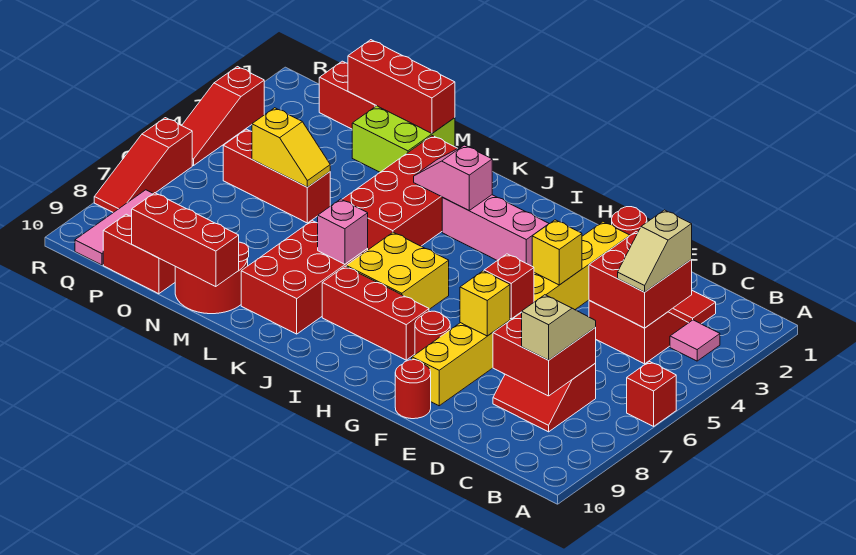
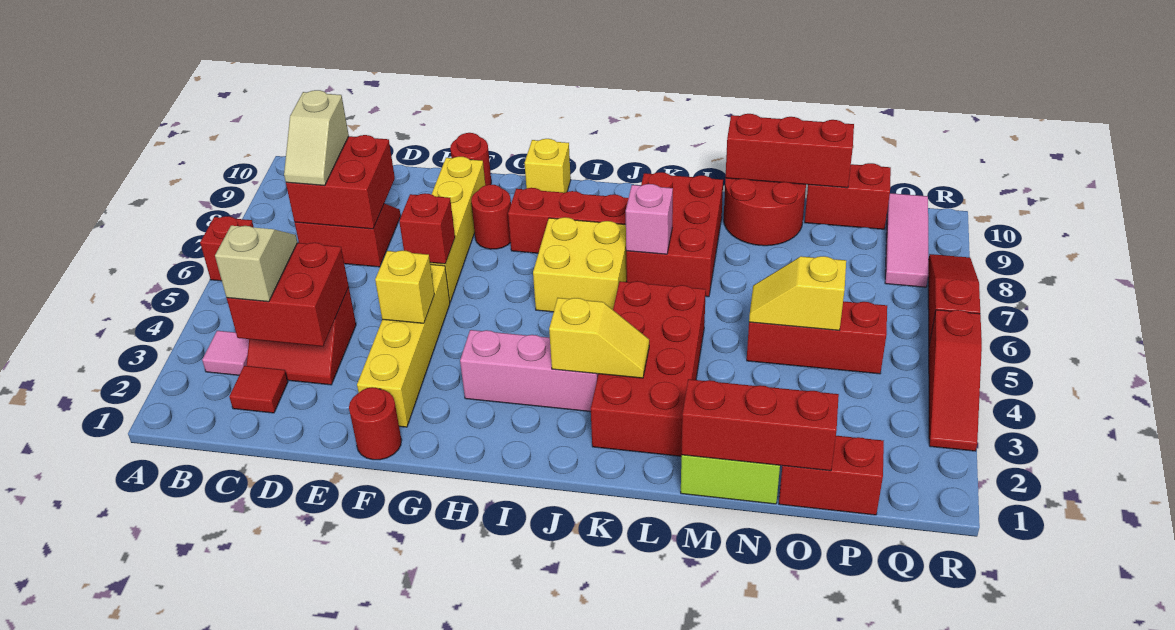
yellow brick F7 level 2 -> yellow brick H10 level 1
pink slope J3:K3 level 2 top J -> yellow slope J3:K3 level 2 top J
red slope R3:R5 level 1 top 3 -> red slope R3:R5 level 1 top 5

